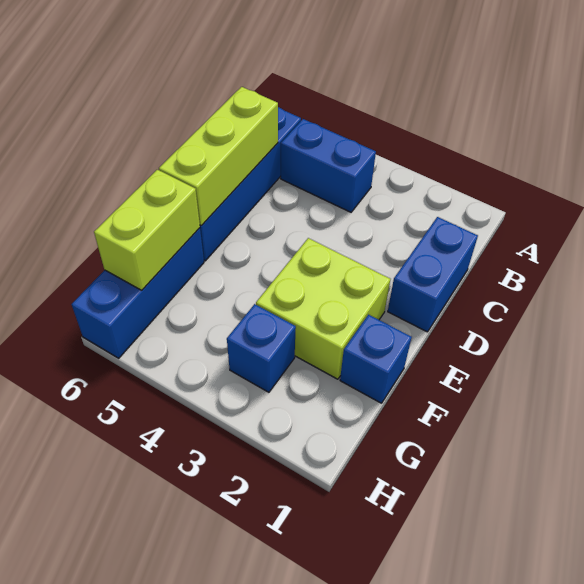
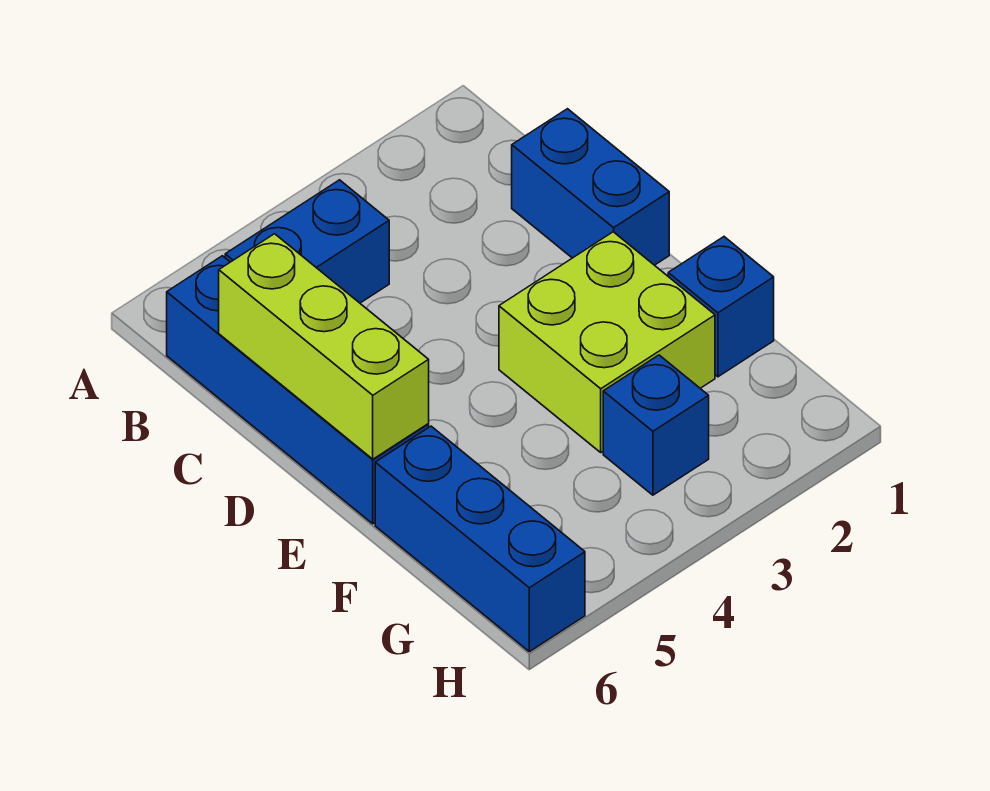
lime brick F6:G6 level 2 -> none

